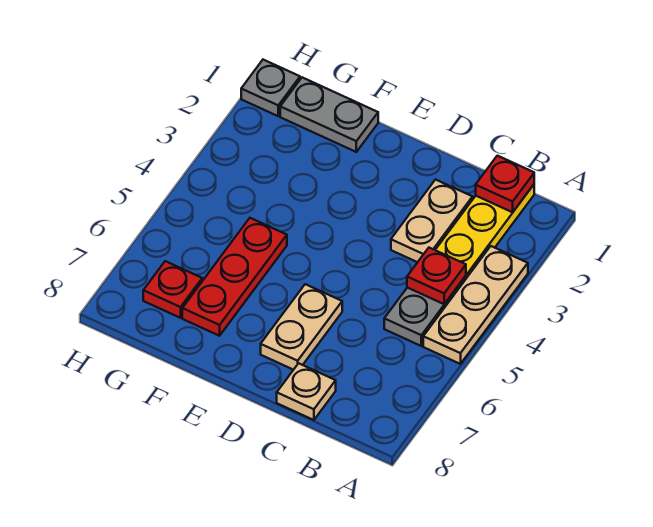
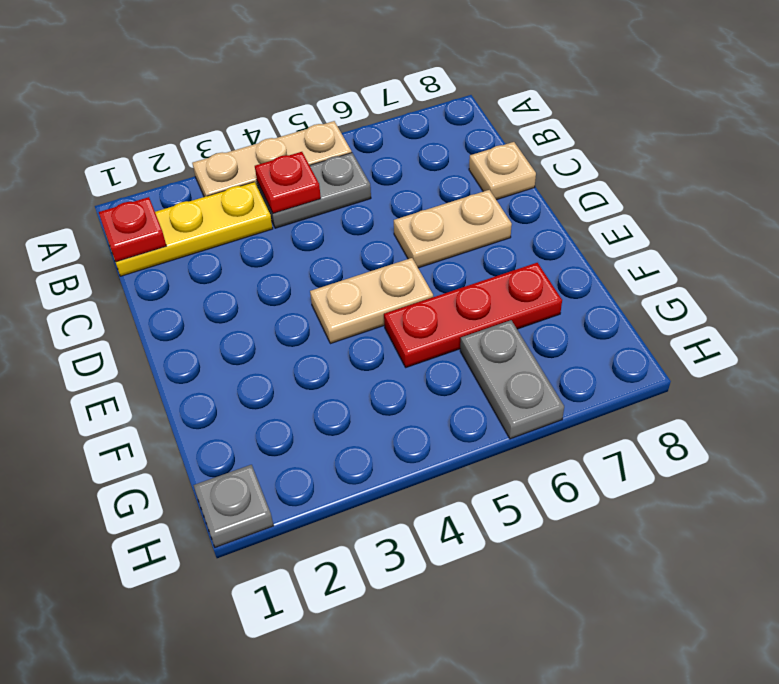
tan plate C2:C3 level 1 -> tan plate E4:E5 level 1
grey plate F1:G1 level 1 -> grey plate G6:H6 level 1
red plate G7 level 1 -> none

